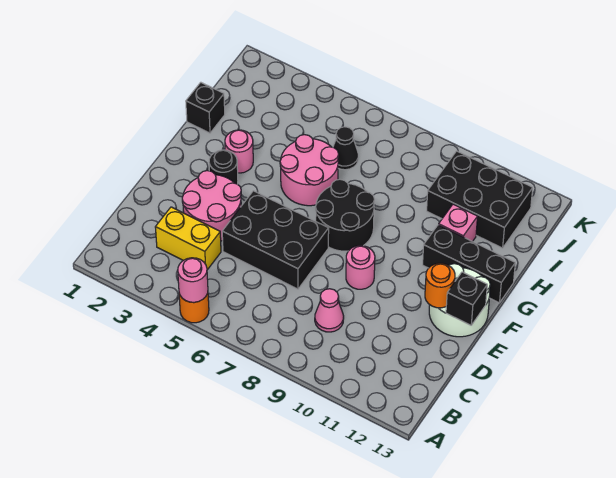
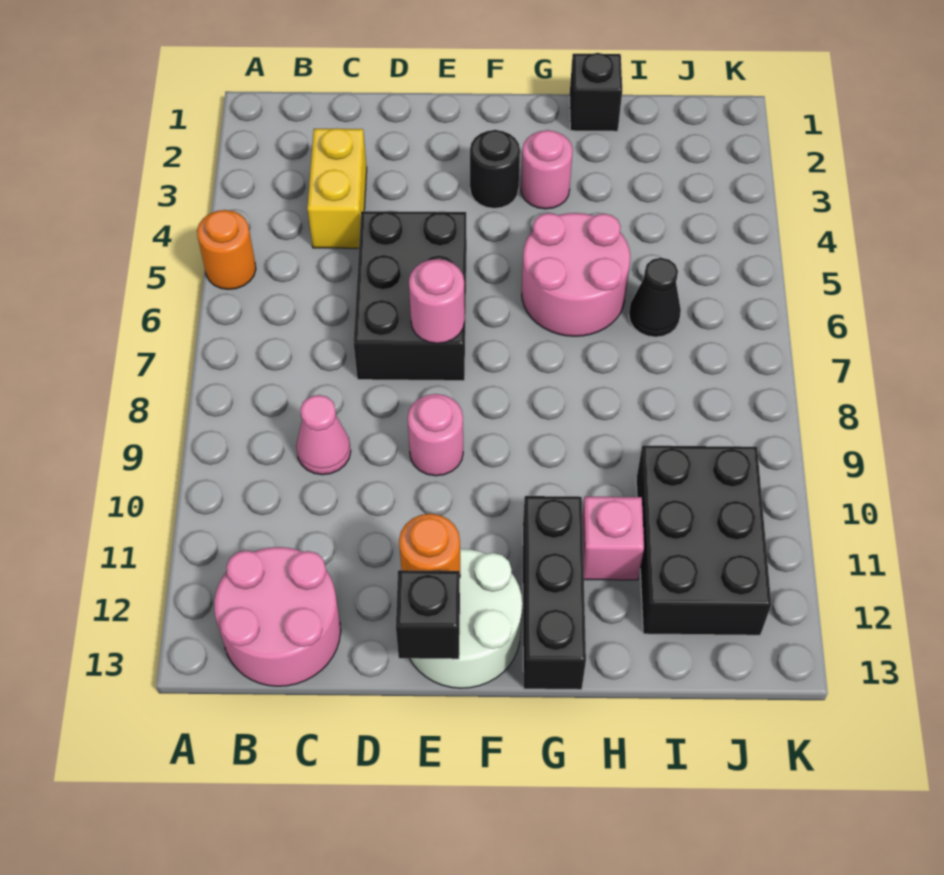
pink round brick A5 level 2 -> pink round brick E7 level 2
pink round brick D3:E4 level 1 -> pink round brick B12:C13 level 1
black round brick F7:G8 level 1 -> none

